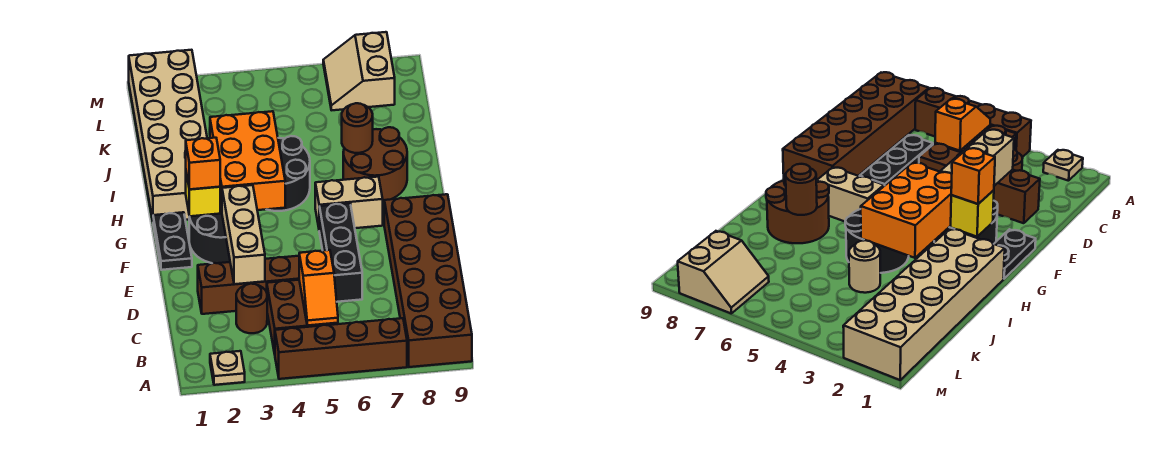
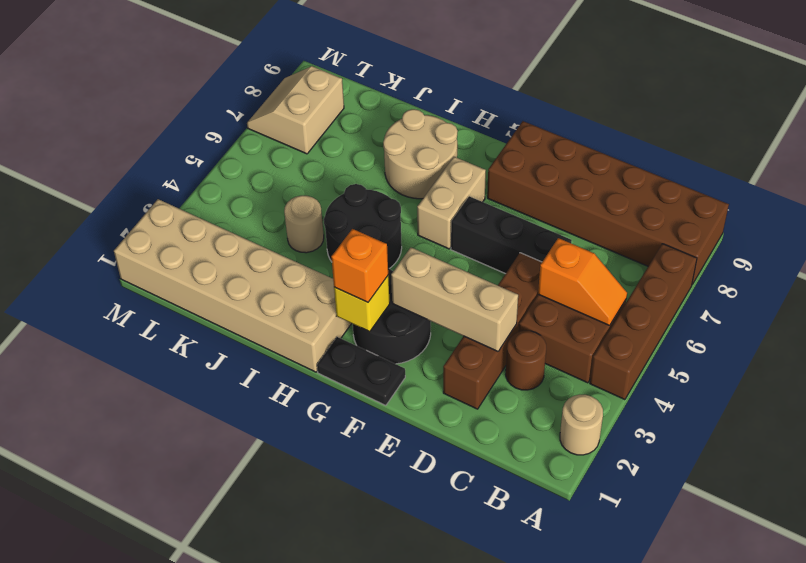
tan plate A2 level 1 -> tan round brick A2 level 1
orange brick G3:I4 level 2 -> none
brown round brick H7:I8 level 1 -> tan round brick H7:I8 level 1
brown round brick I7 level 2 -> none
tan slope L7:M8 level 1 top 8 -> tan slope L7:M8 level 1 top L

